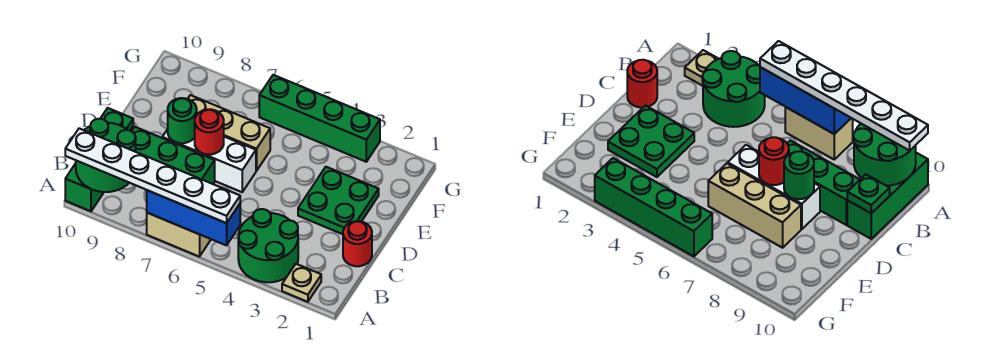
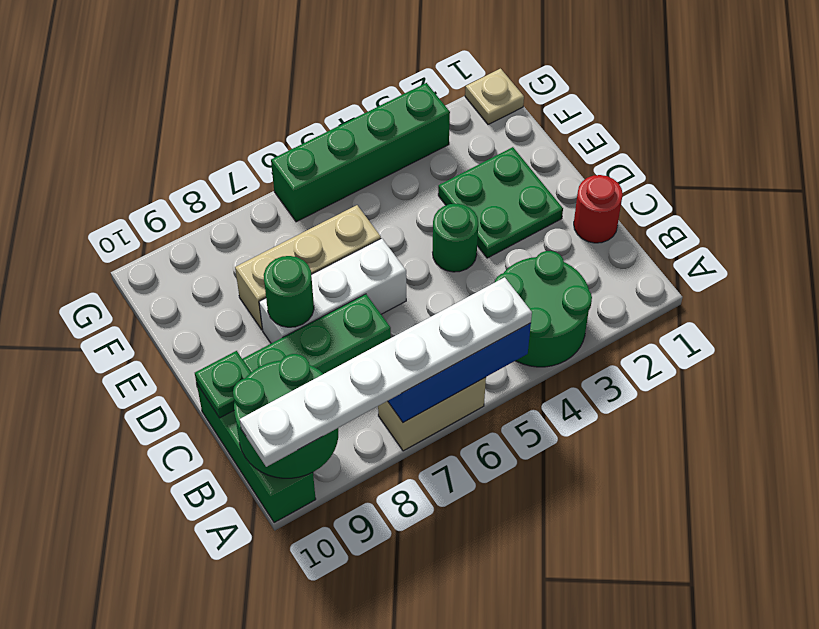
tan plate A2 level 1 -> tan plate G1 level 1
none -> green round brick D4 level 1
red round brick D7 level 2 -> none

